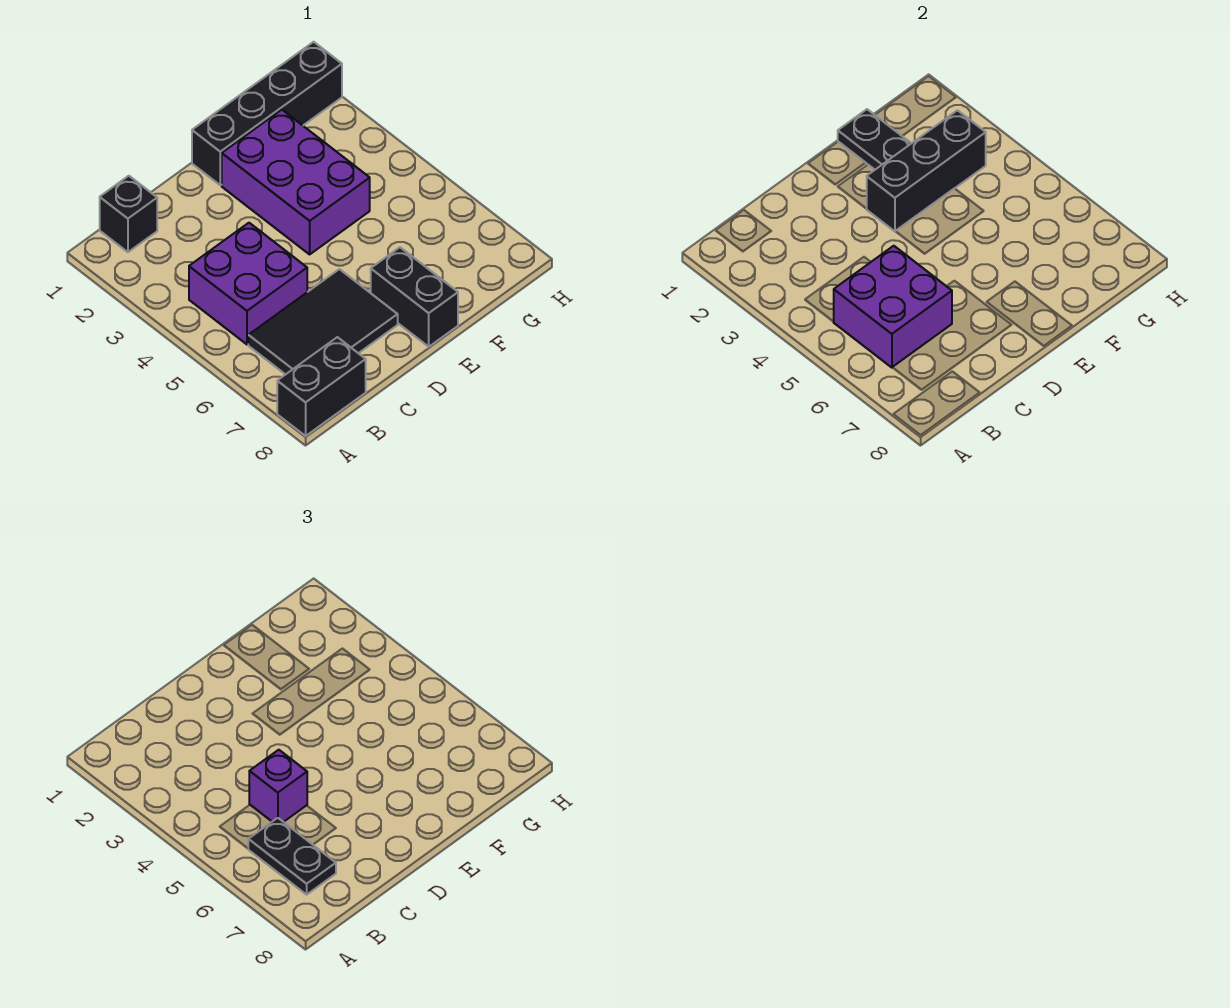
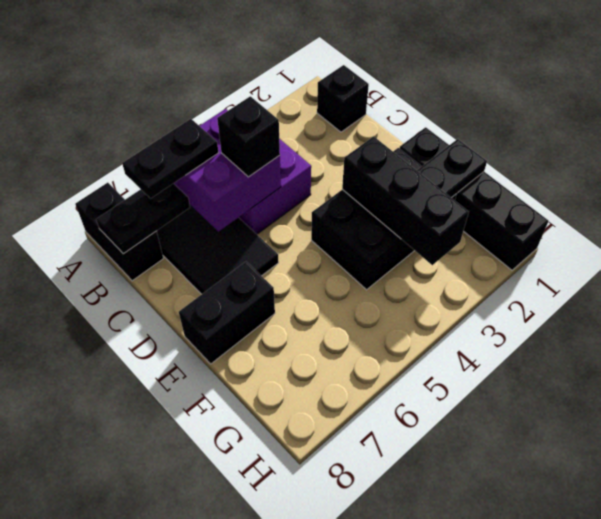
none -> black plate B7:B8 level 2
purple brick C5 level 3 -> black brick C5 level 3
purple brick E2:F4 level 1 -> black brick E2:F4 level 1

